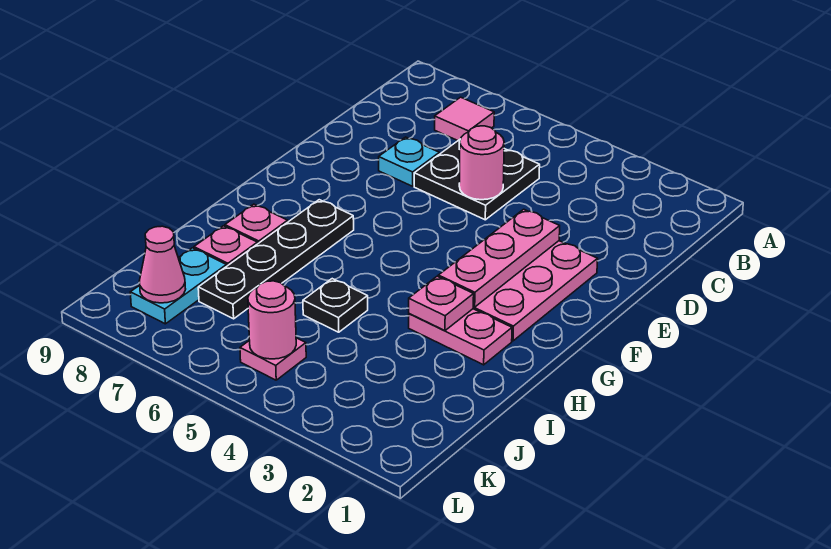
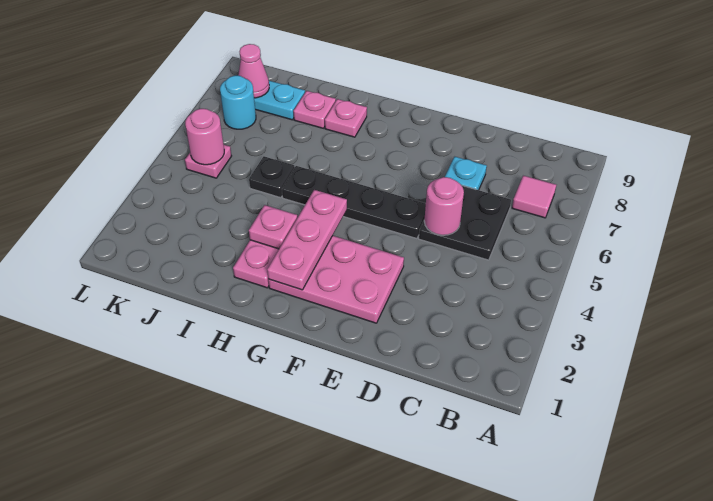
pink plate E3:G3 level 2 -> pink plate G2:G4 level 2
black plate G7:J7 level 1 -> black plate E5:H5 level 1
none -> cyan round brick K7 level 1

